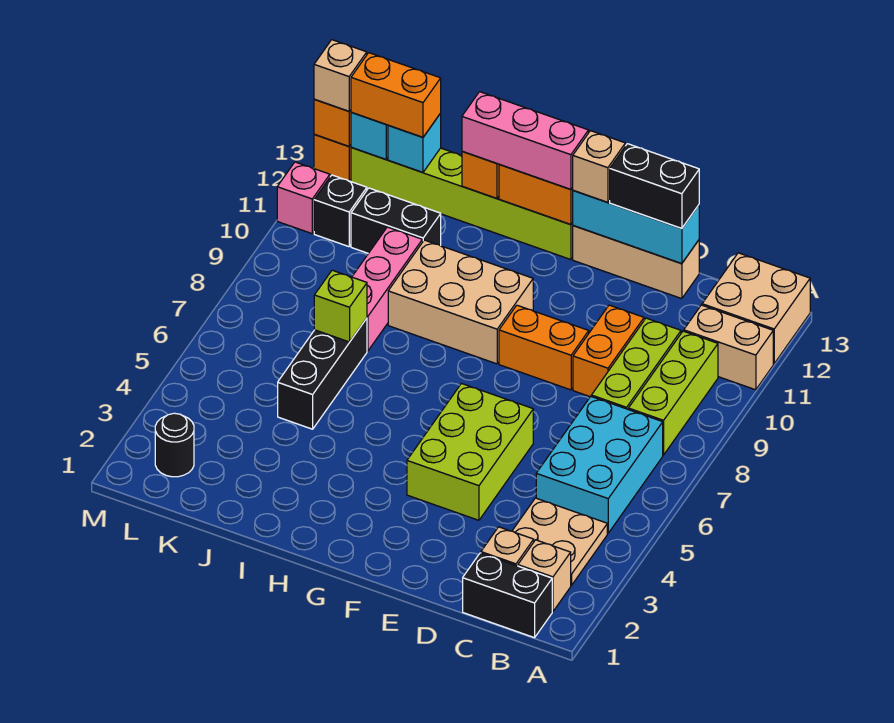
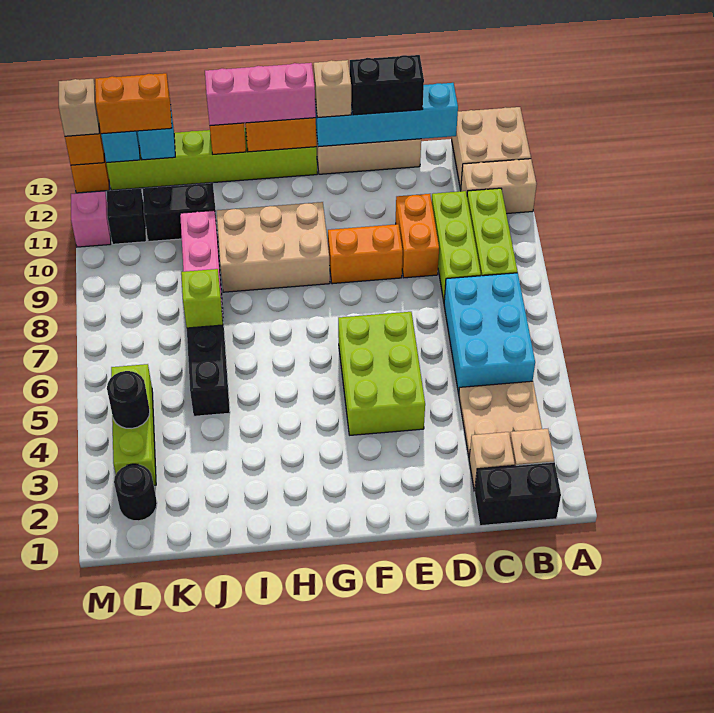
cyan brick D13:F13 level 2 -> cyan brick C13:F13 level 2
none -> lime brick L3:L5 level 1
none -> black round brick L4 level 2

